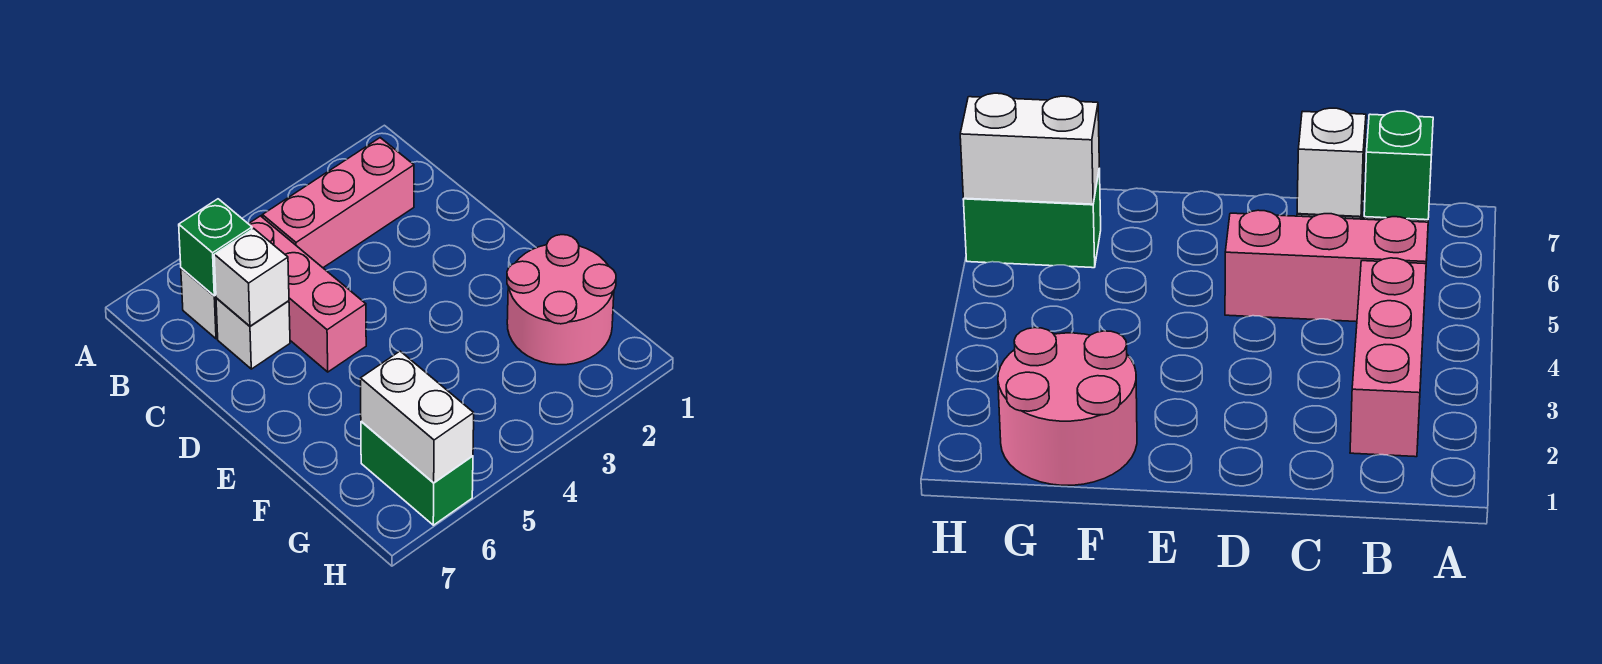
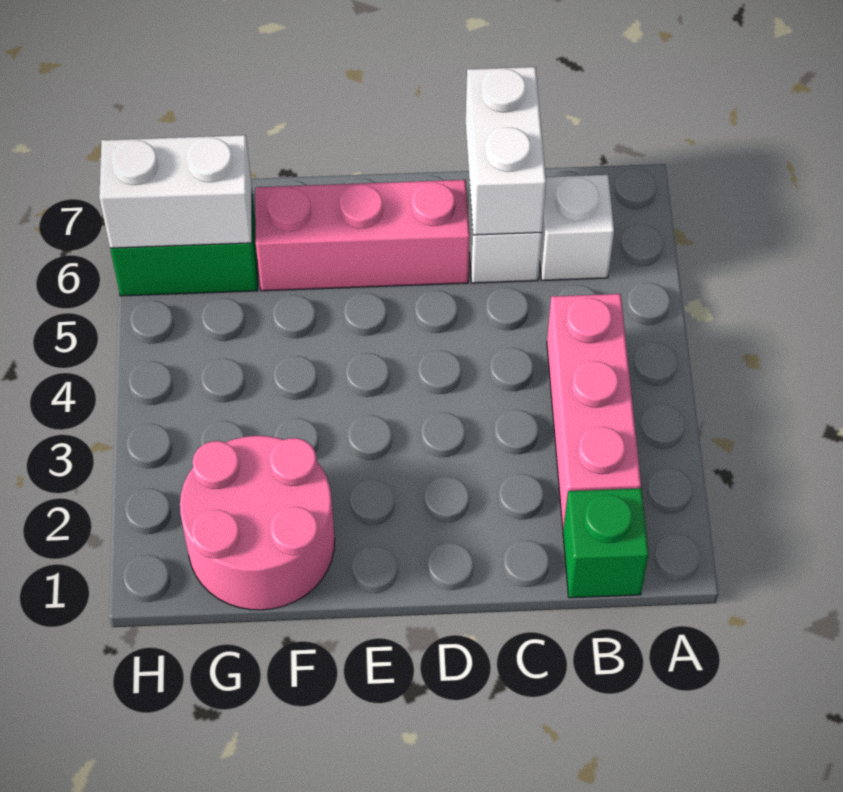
pink brick B5:D5 level 1 -> pink brick D6:F6 level 1
green brick B6 level 2 -> green brick B1 level 1
white brick C6 level 2 -> white brick C6:C7 level 2

